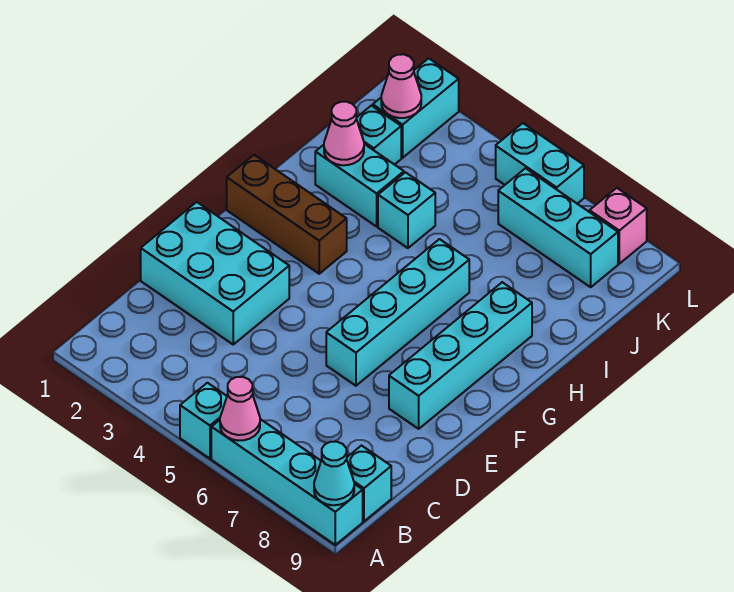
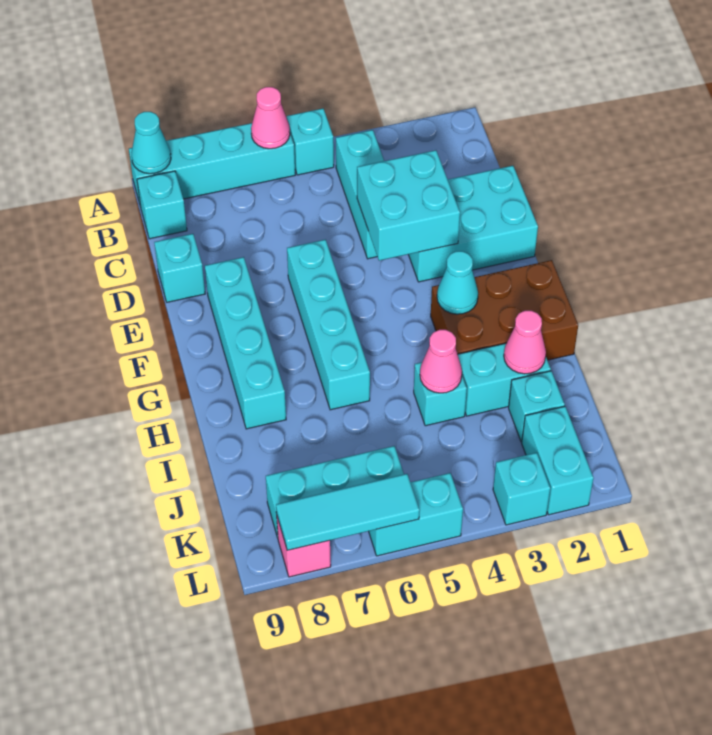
none -> cyan brick B4:D4 level 1
none -> cyan brick D3:E4 level 2
none -> cyan brick D9 level 1
brown brick G1:G3 level 1 -> brown brick G1:H3 level 1
none -> cyan cone G3 level 2
pink cone K2 level 2 -> pink cone I4 level 2
none -> cyan brick L3 level 1
none -> cyan tile L6:L8 level 2

